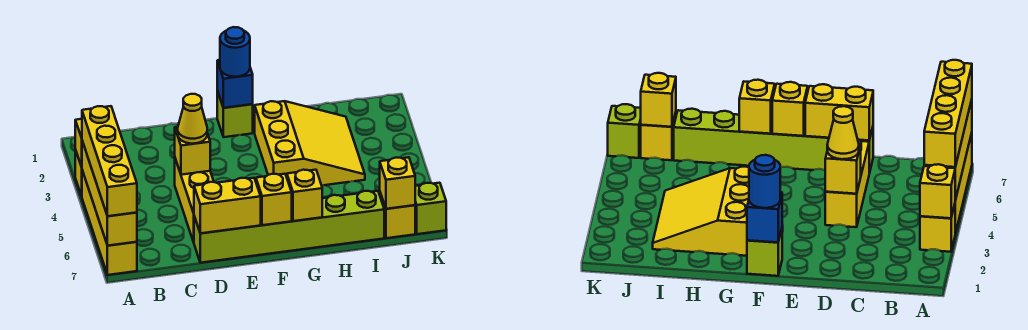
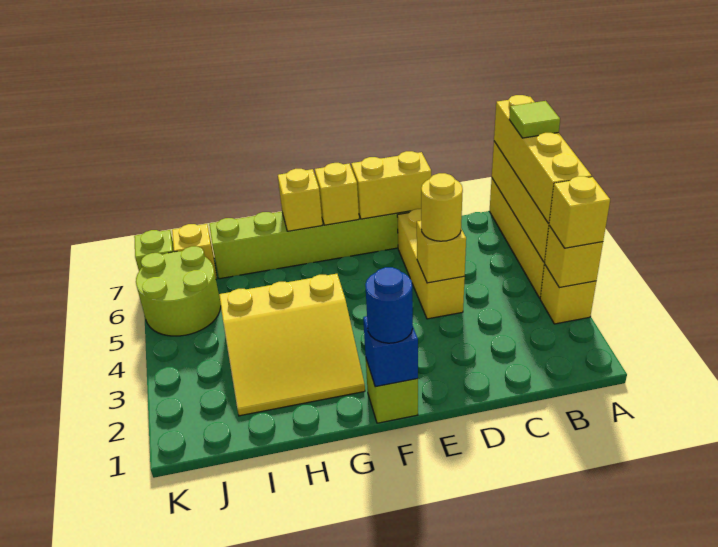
none -> lime tile A6 level 4
yellow cone D4 level 3 -> yellow round brick D4 level 3
yellow slope G2:I4 level 1 top G -> yellow slope G2:I4 level 1 top 4
none -> lime round brick J5:K6 level 1
yellow brick J7 level 2 -> yellow brick A3 level 3

